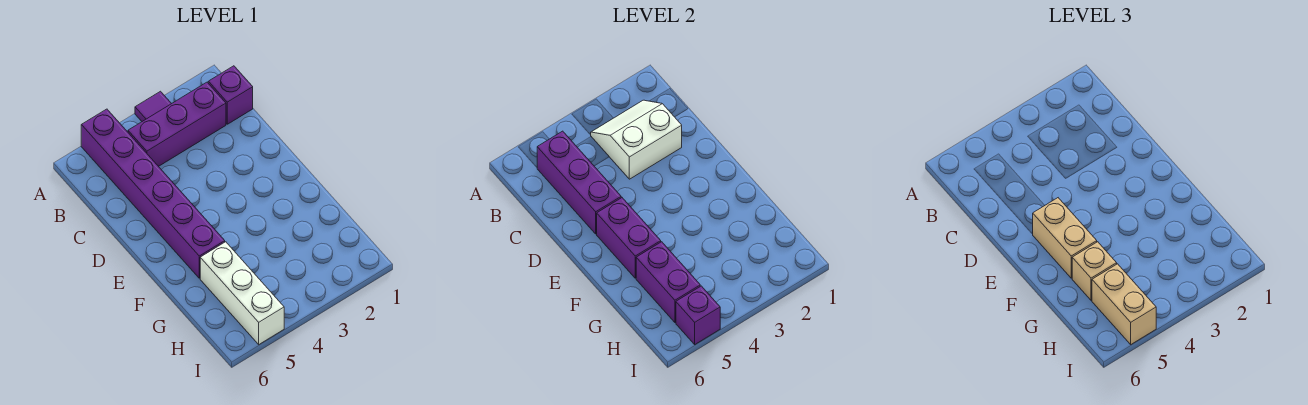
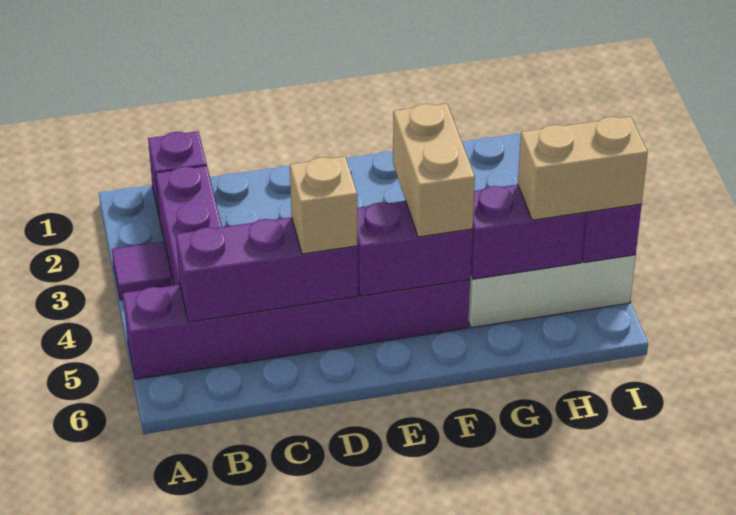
white slope B2:C3 level 2 top C -> none
tan brick E5:F5 level 3 -> tan brick F4:F5 level 3
tan brick G5 level 3 -> tan brick D5 level 3

